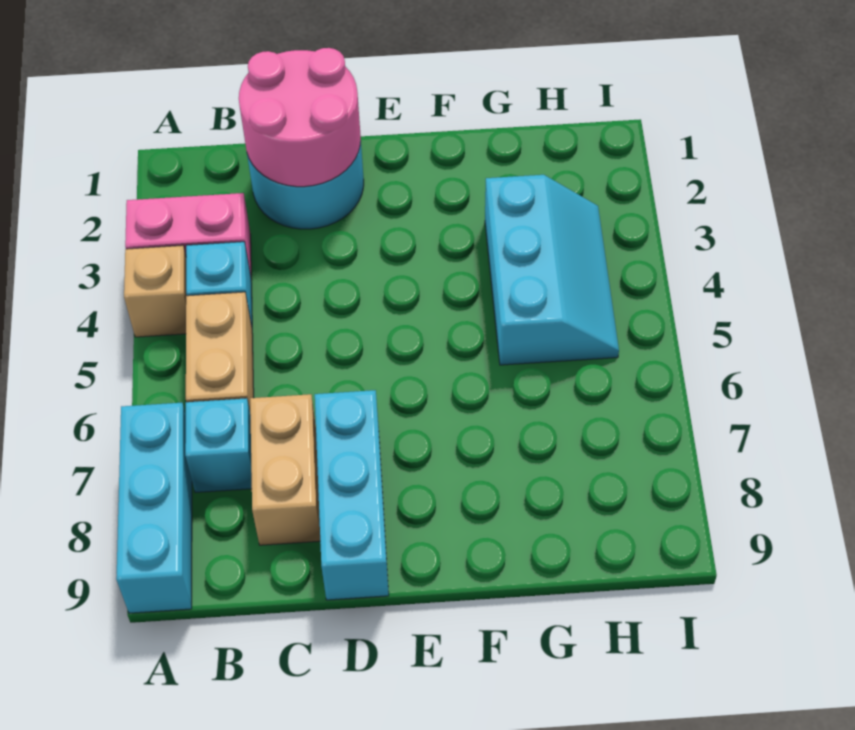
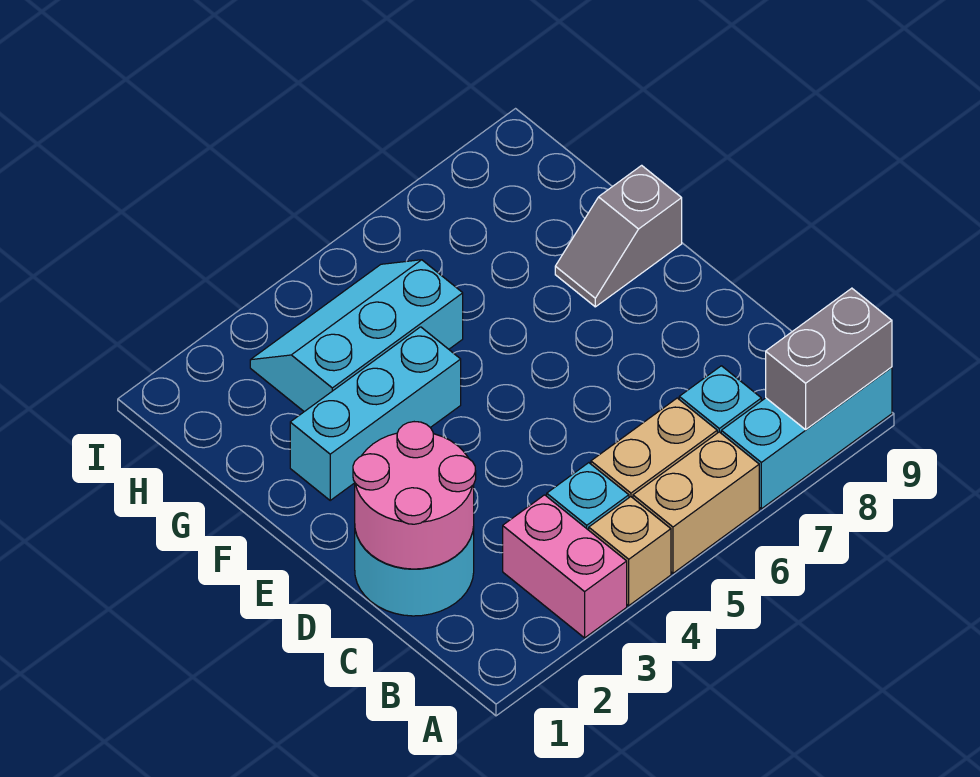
none -> grey brick A8:A9 level 2
tan brick C7:C8 level 1 -> tan brick A5:A6 level 1
cyan brick D7:D9 level 1 -> cyan brick F2:F4 level 1
none -> grey slope F8:F9 level 1 top 9

